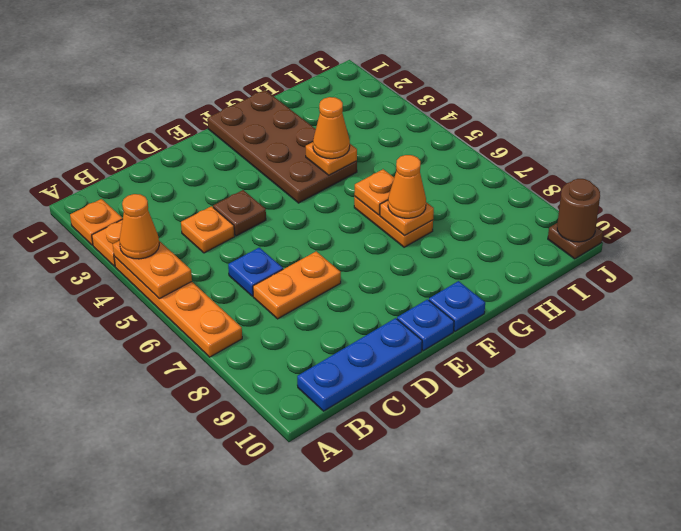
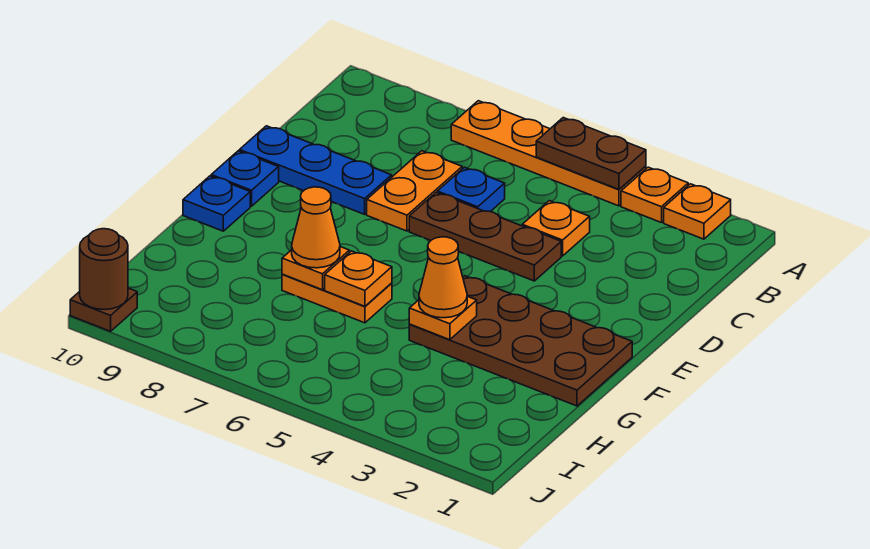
orange plate A4:A5 level 2 -> brown plate A4:A5 level 2
orange cone A4 level 3 -> none
blue plate B10:D10 level 1 -> blue plate D8:D10 level 1
brown plate D4 level 1 -> brown plate D4:D6 level 1

